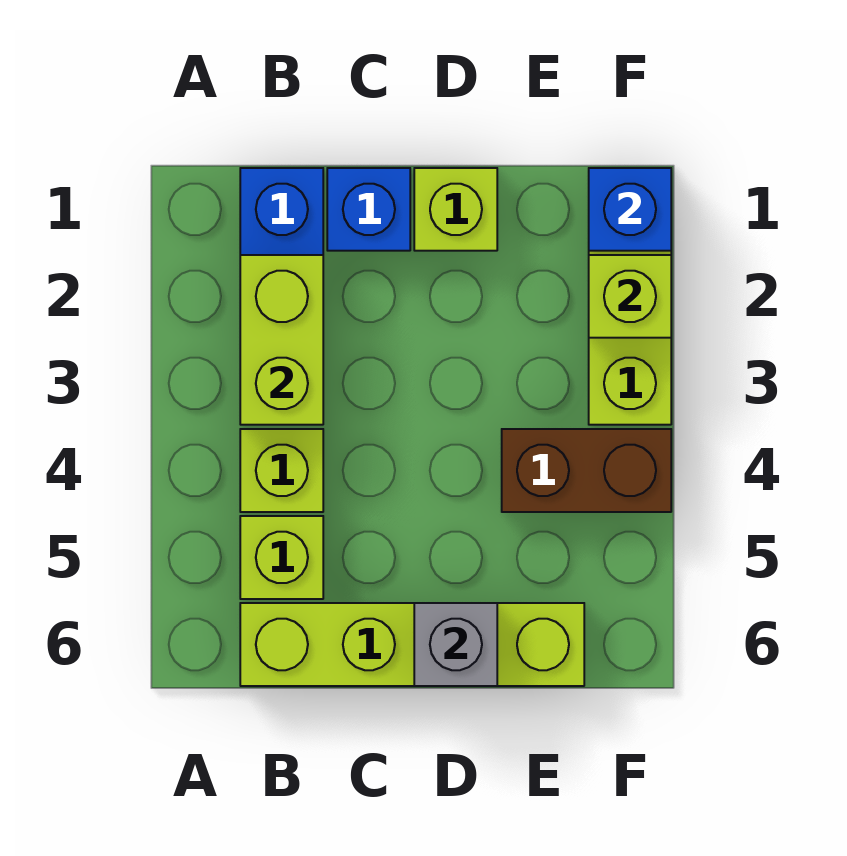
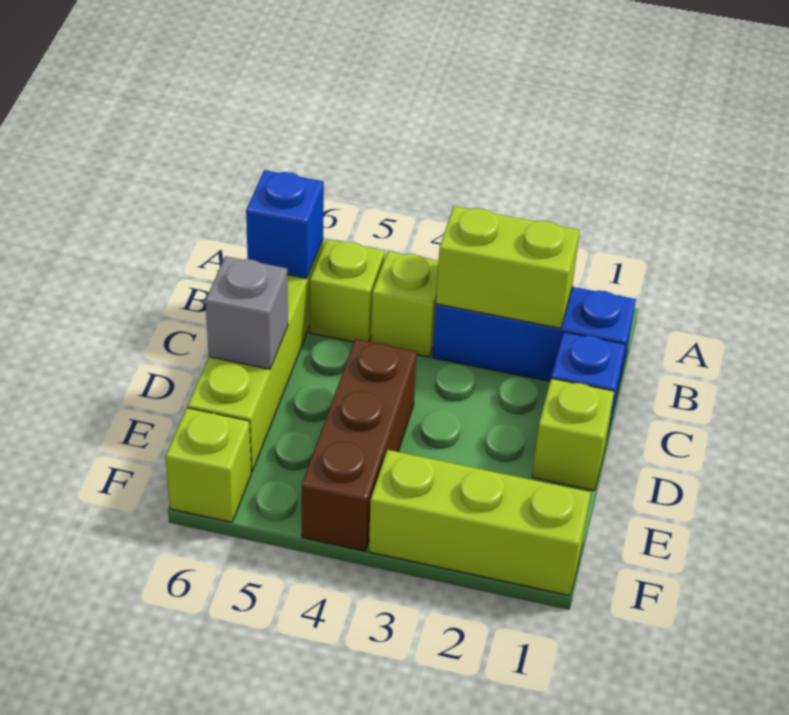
brown brick E4:F4 level 1 -> brown brick D4:F4 level 1
blue brick F1 level 2 -> blue brick B6 level 2
lime brick F2 level 2 -> lime brick F6 level 1

